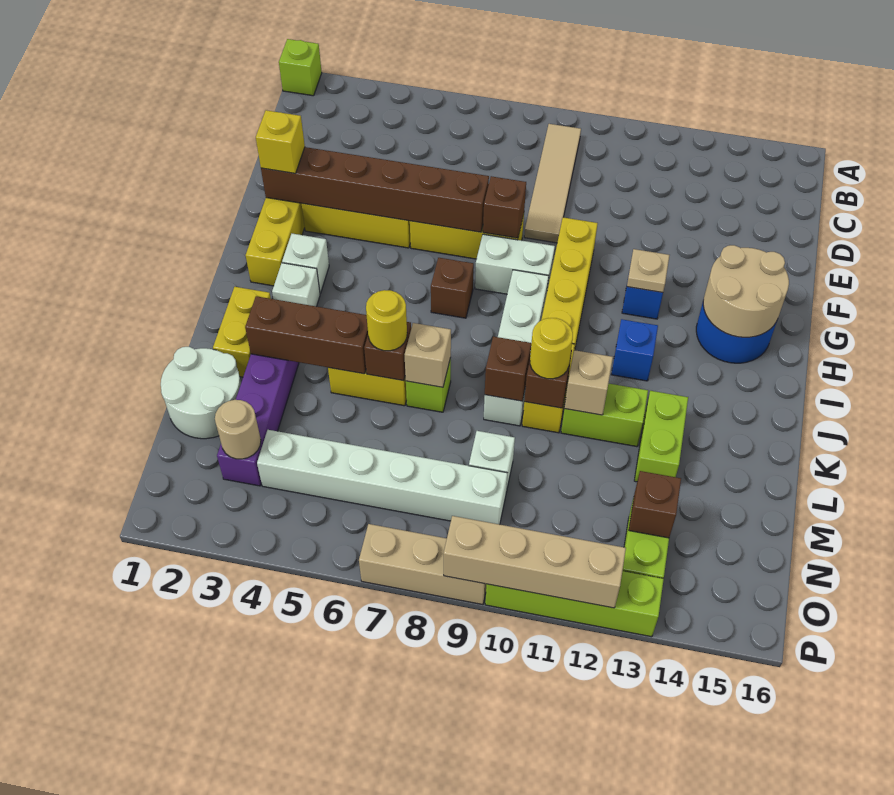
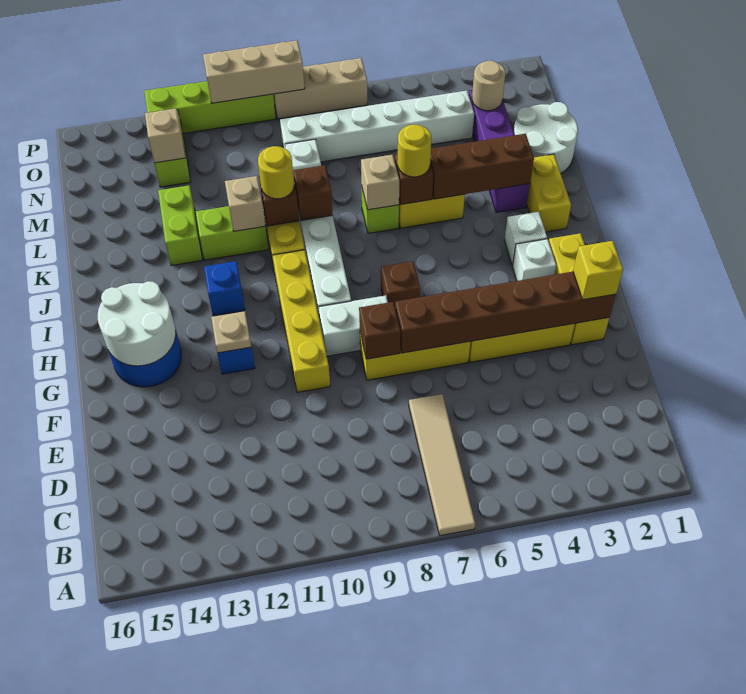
lime brick A1 level 1 -> none
tan tile B9:E9 level 1 -> tan tile A7:D7 level 1
tan round brick G14:H15 level 2 -> white round brick G14:H15 level 2
brown brick N13 level 2 -> tan brick N13 level 2
tan brick P9:P12 level 2 -> tan brick P9:P11 level 2

